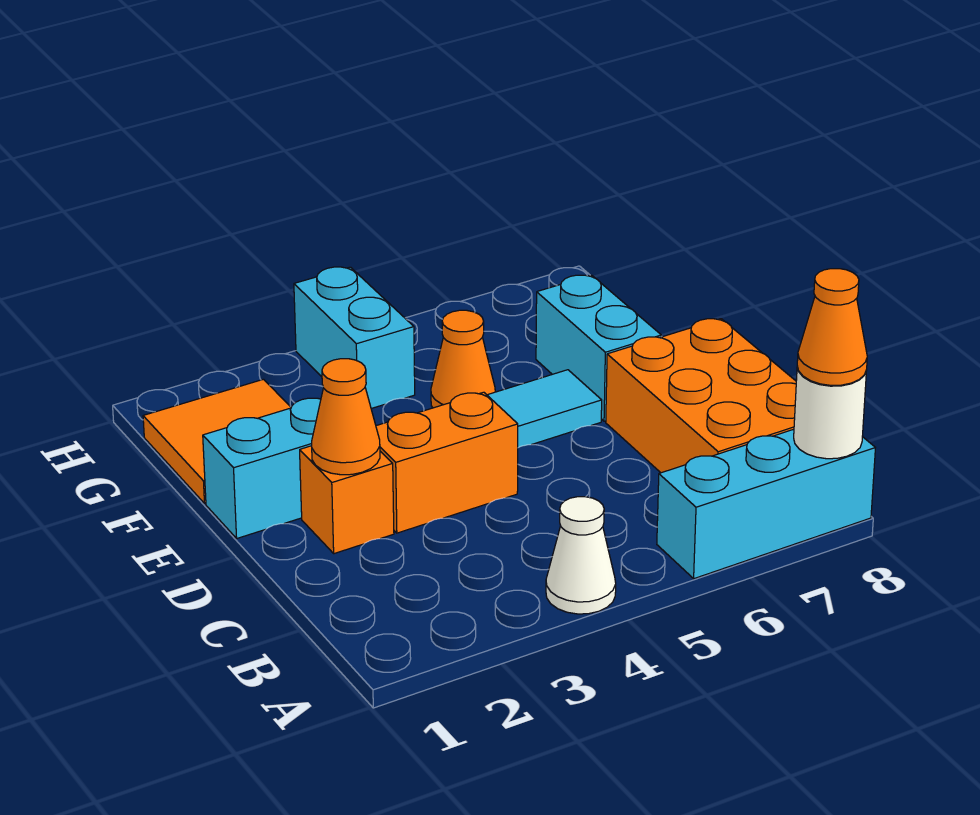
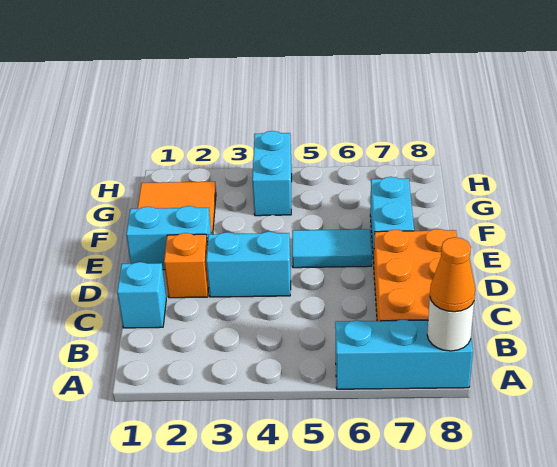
white cone A4 level 1 -> none
none -> cyan brick C1 level 1
orange cone D2 level 2 -> none
orange brick D3:D4 level 1 -> cyan brick D3:D4 level 1
orange cone F5 level 1 -> none

